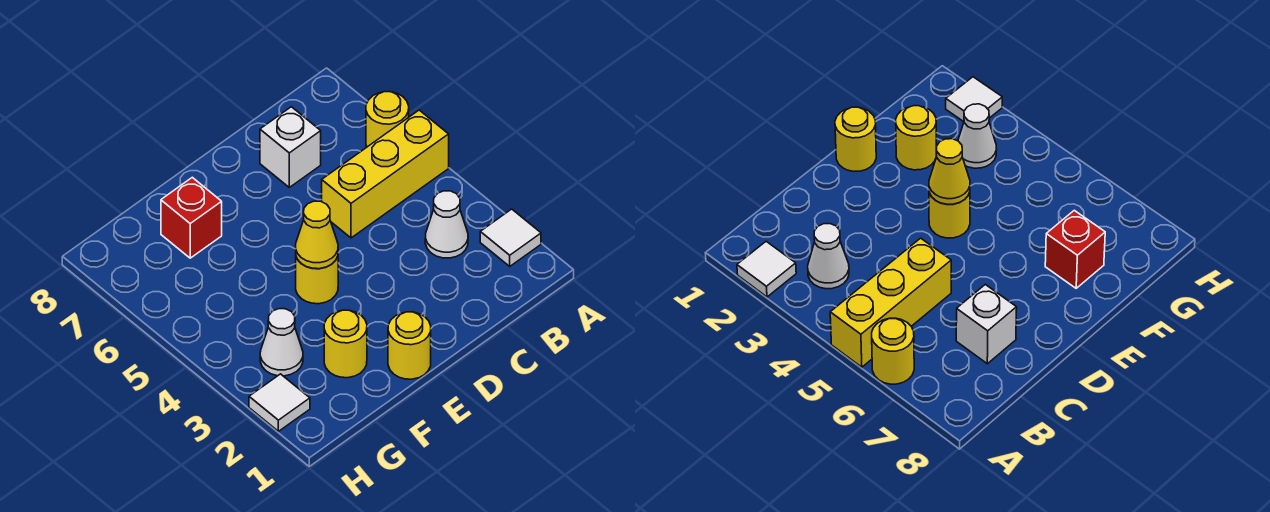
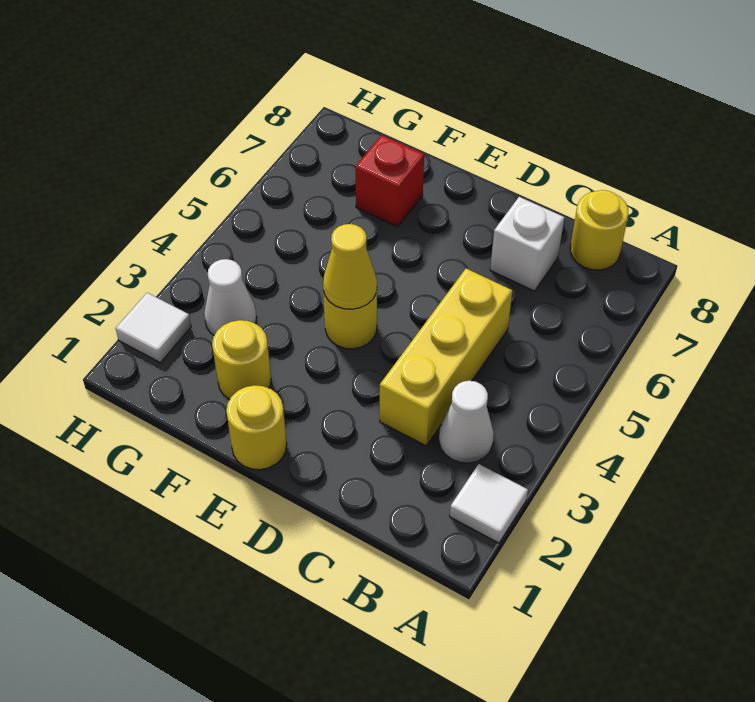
yellow brick A5:C5 level 1 -> yellow brick C3:C5 level 1
yellow round brick A6 level 1 -> yellow round brick B8 level 1

